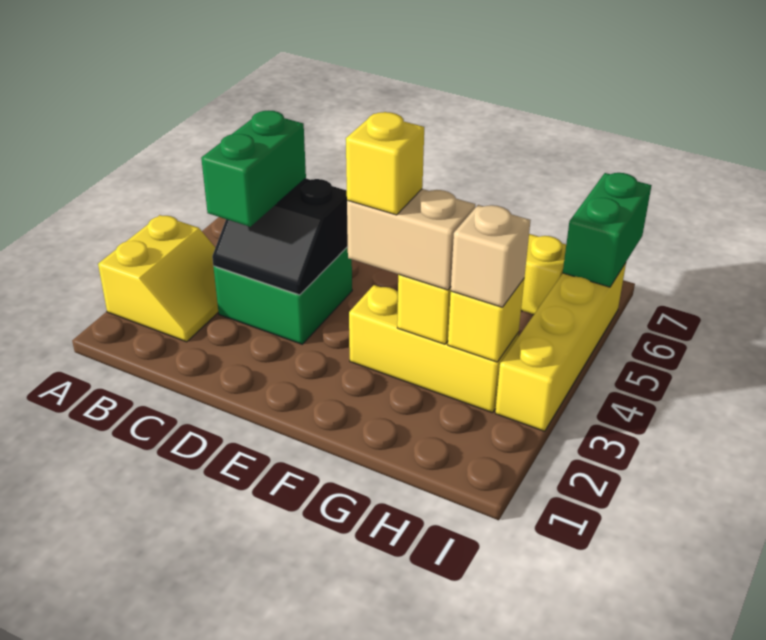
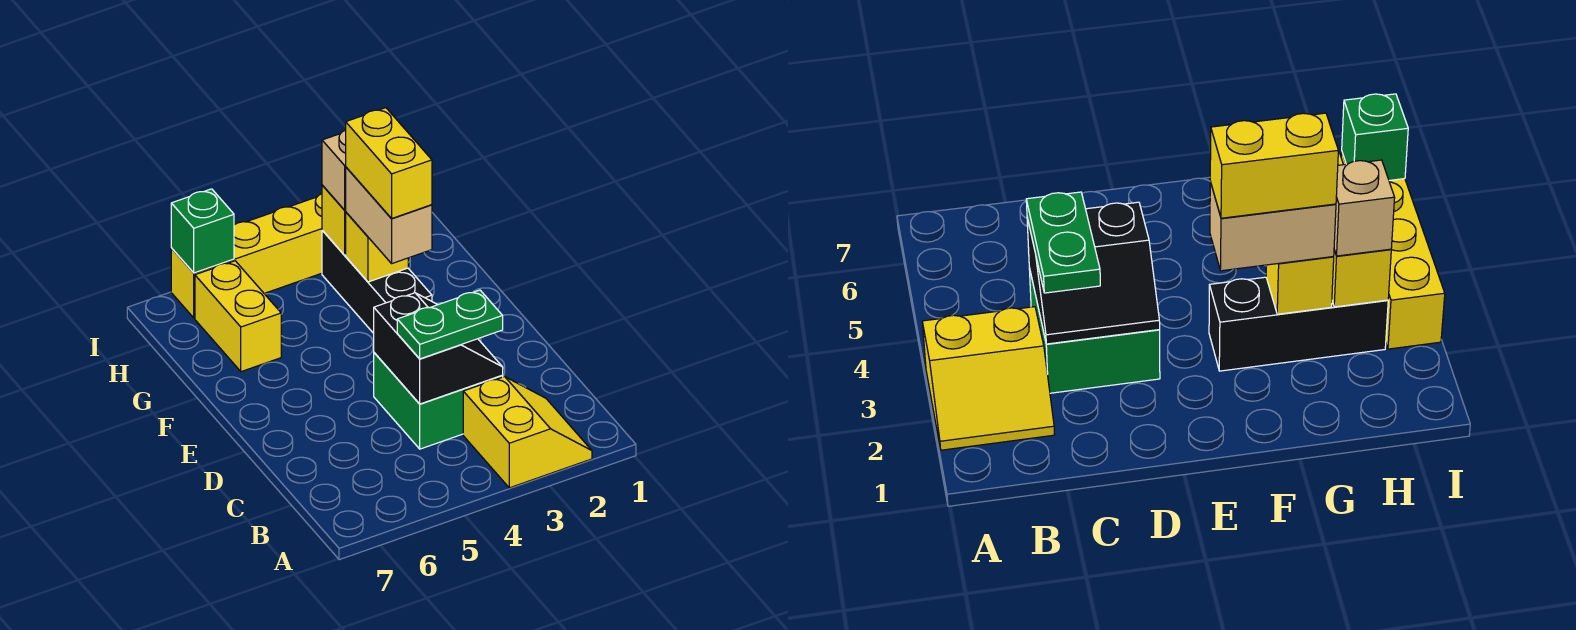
yellow slope A2:B3 level 1 top A -> yellow slope A2:B3 level 1 top 3
green brick C3:C4 level 3 -> green plate C3:C4 level 3
yellow brick F3:H3 level 1 -> black brick F3:H3 level 1
yellow brick F3 level 4 -> yellow brick F3:G3 level 4
green brick I6:I7 level 2 -> green brick I6 level 2

